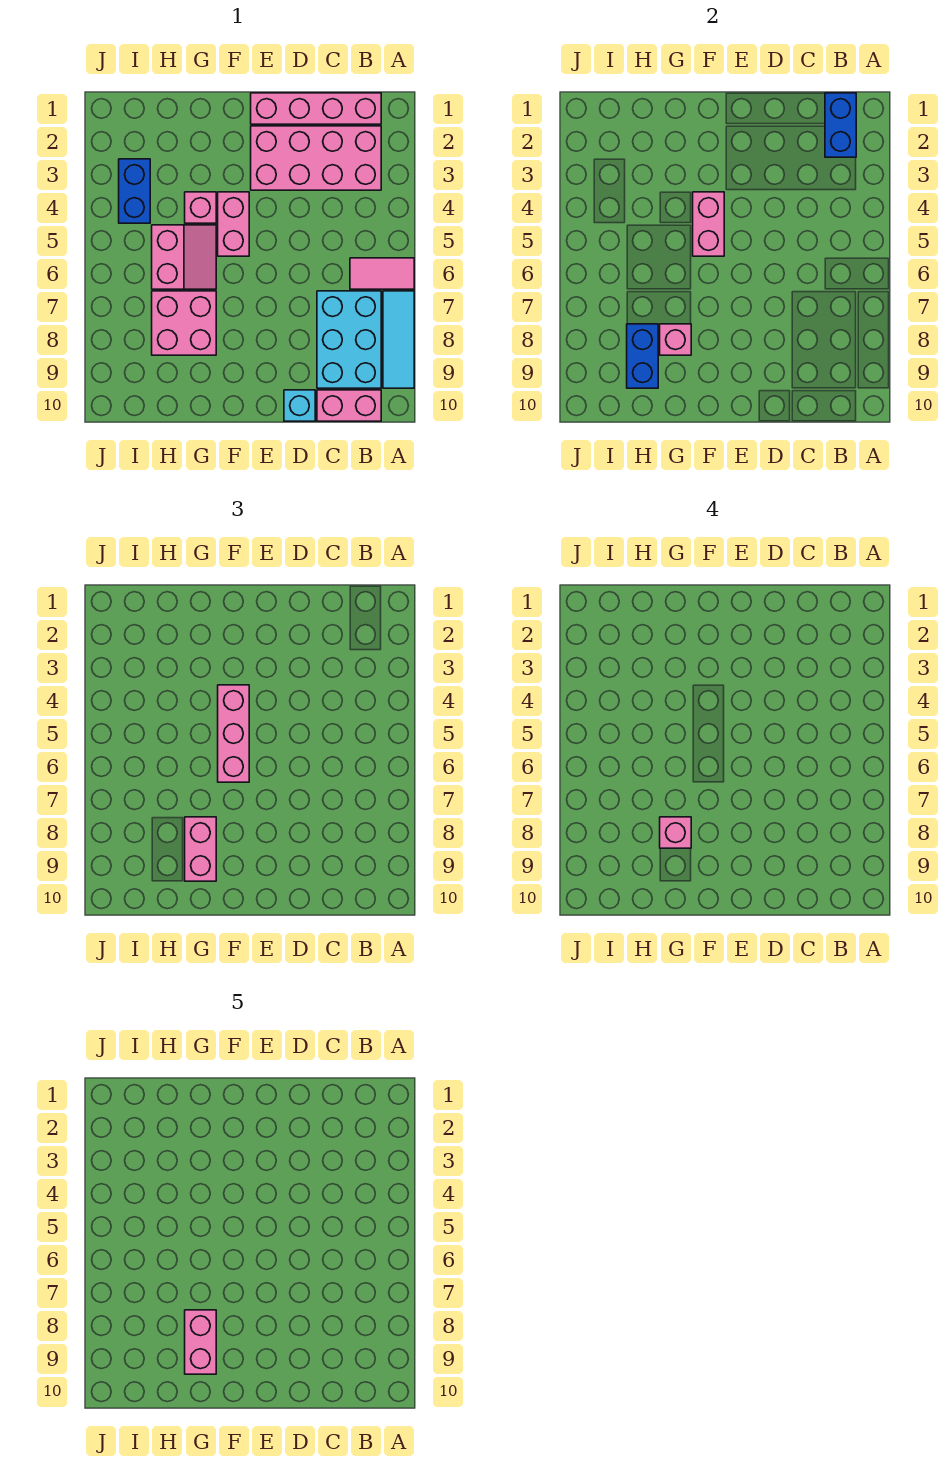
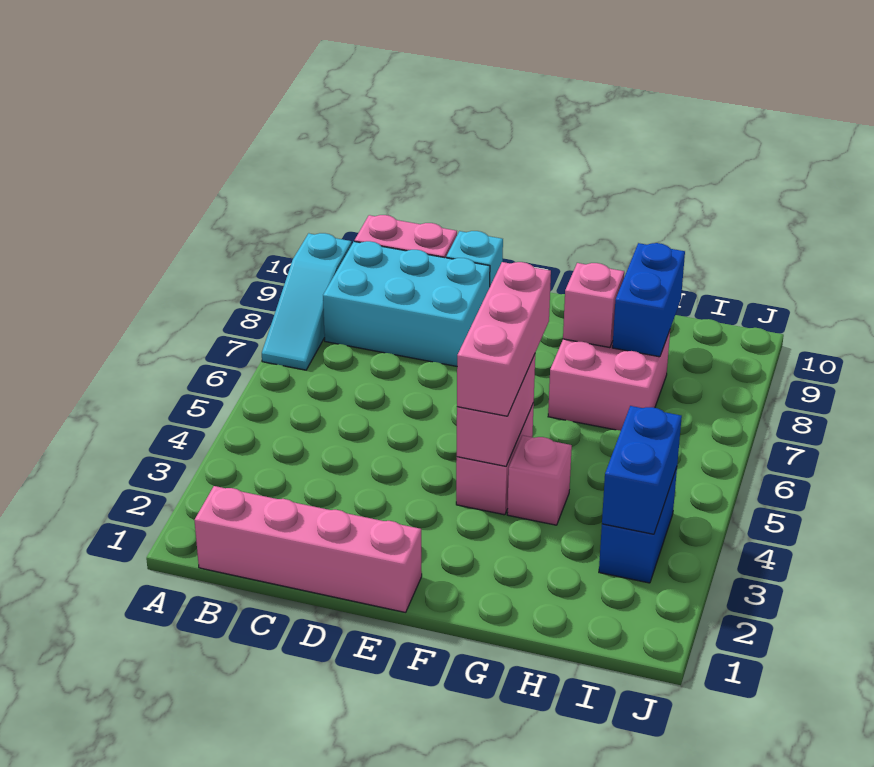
pink tile A6:B6 level 1 -> none
cyan tile A7:A9 level 1 -> cyan slope A7:A9 level 1 top 9
blue brick B1:B2 level 2 -> blue brick I3:I4 level 2
pink brick B2:E3 level 1 -> none
cyan brick B7:C9 level 1 -> cyan brick B8:D9 level 1
pink slope G5:H6 level 1 top H -> none
pink brick G8:G9 level 3 -> none
pink brick G8 level 4 -> none
pink brick G8:G9 level 5 -> none

